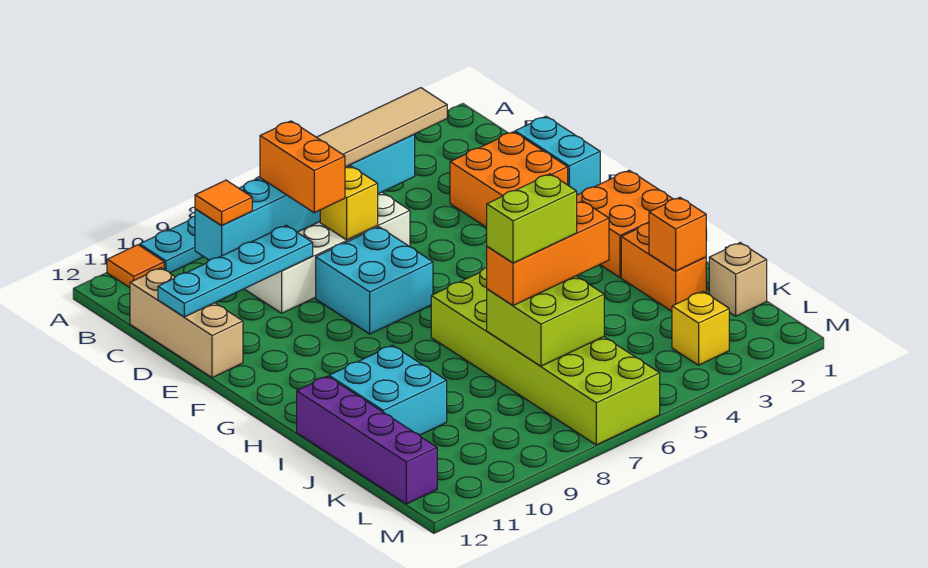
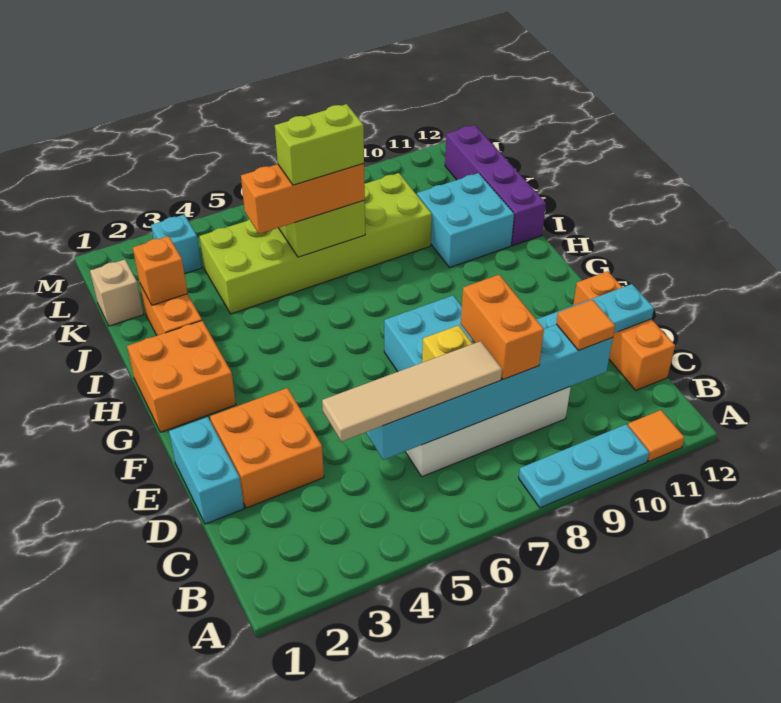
tan brick C12:E12 level 1 -> orange brick C12:E12 level 1
lime brick H6:M7 level 1 -> lime brick J4:K9 level 1
yellow brick L3 level 1 -> cyan brick L3 level 1

